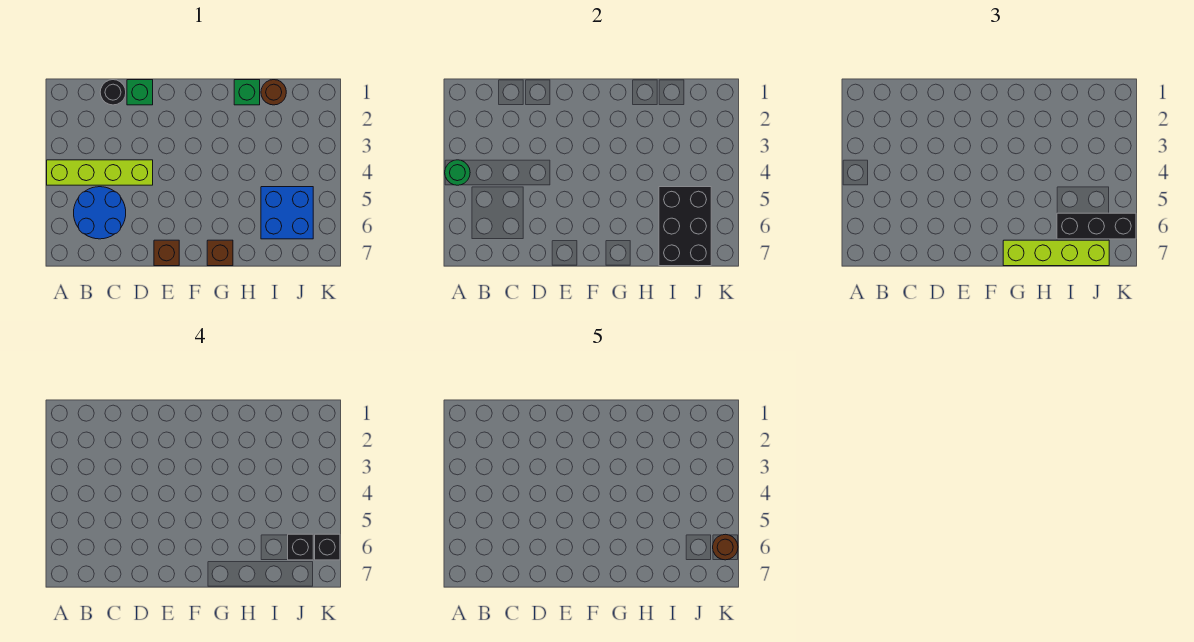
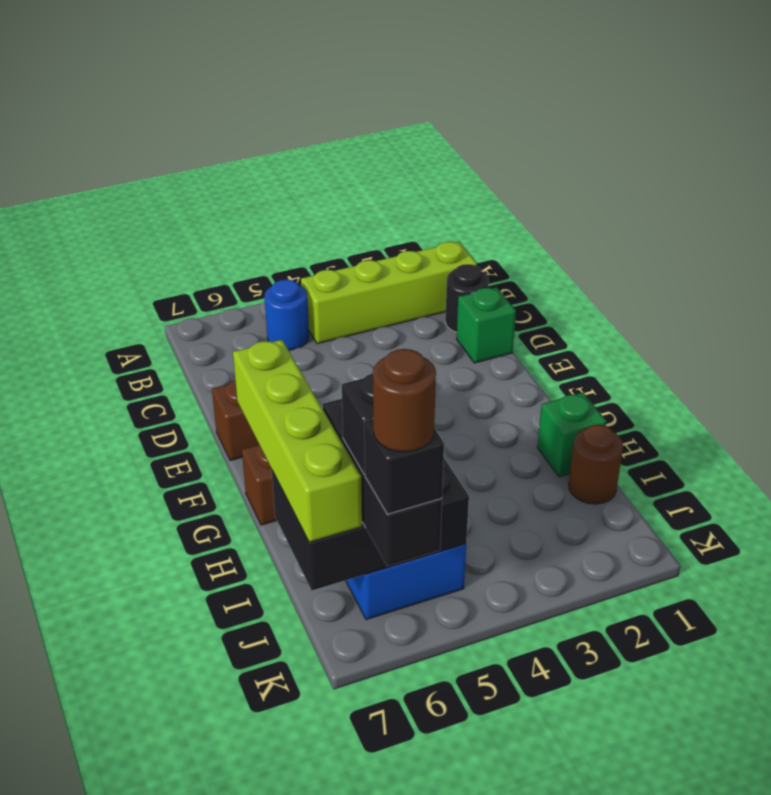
lime brick A4:D4 level 1 -> lime brick B1:B4 level 1
green round brick A4 level 2 -> none
blue round brick B5:C6 level 1 -> blue round brick B5 level 1

